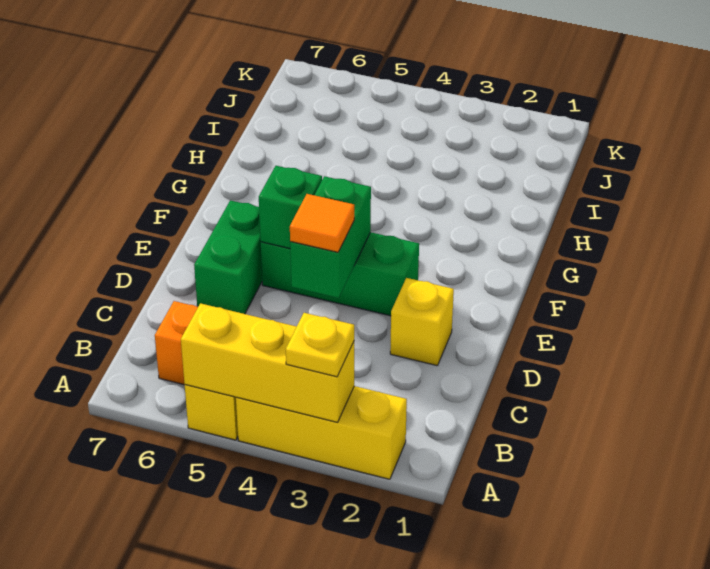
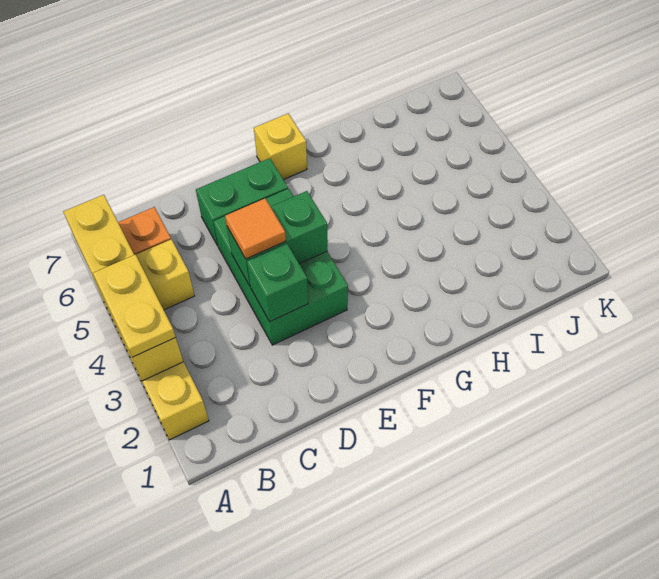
yellow brick A3:A5 level 2 -> yellow brick A3:A6 level 2
yellow plate A3 level 3 -> yellow plate A3:A4 level 3
yellow brick D2 level 1 -> yellow brick F7 level 1
green brick E3:E5 level 1 -> green brick D3:E5 level 1
green brick E5 level 2 -> green brick D3 level 2

